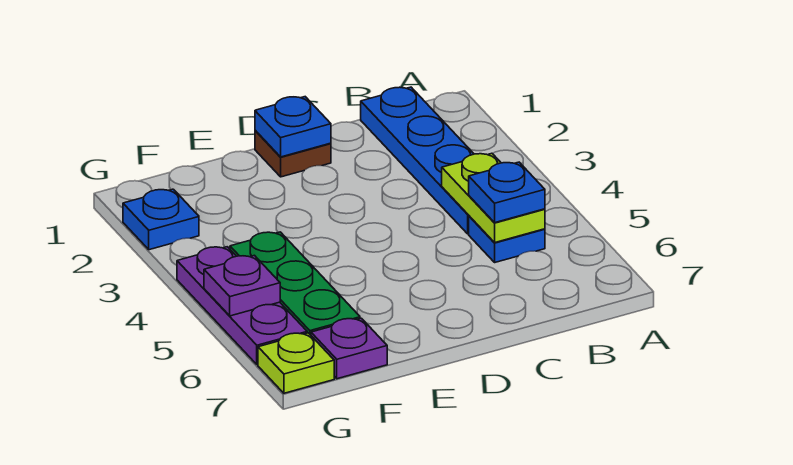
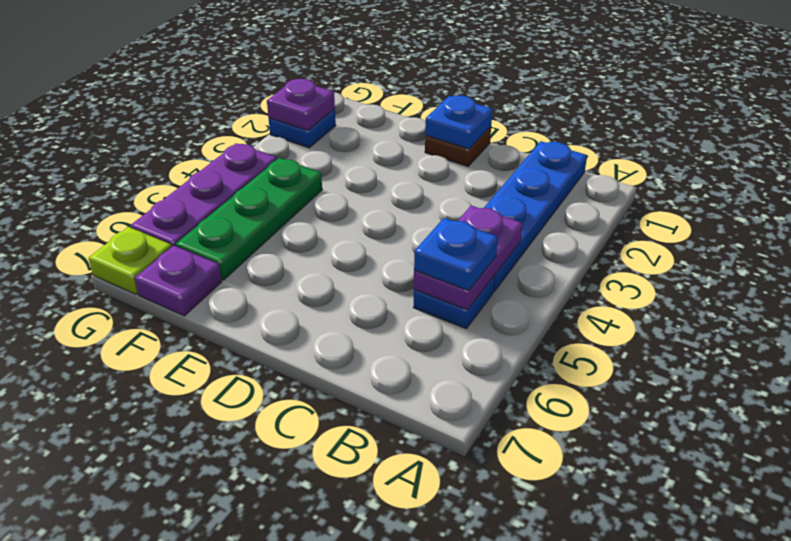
lime plate B4:B5 level 2 -> purple plate B4:B5 level 2
purple plate G5 level 2 -> purple plate G2 level 2

